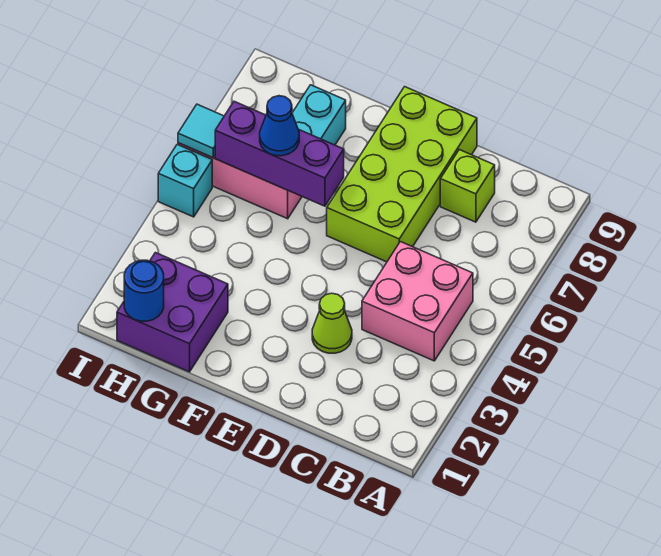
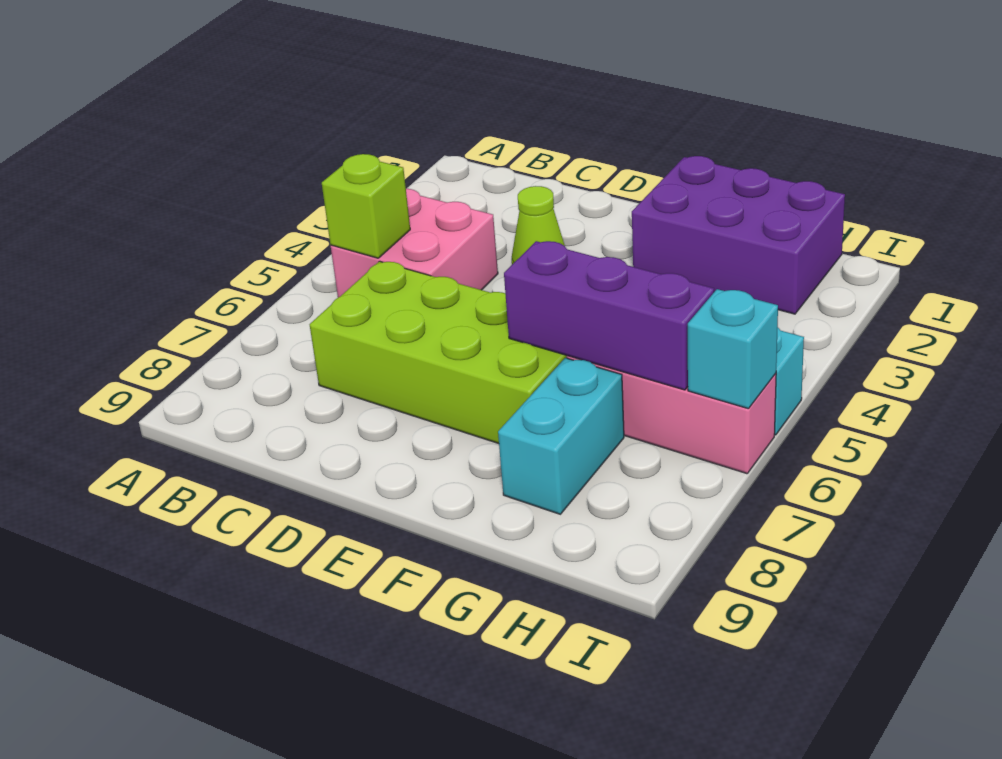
lime brick C8 level 1 -> lime brick B5 level 2
lime brick D6:E9 level 1 -> lime brick C6:F7 level 1
purple brick G1:H2 level 1 -> purple brick F1:H2 level 1
blue cone G6 level 3 -> none
blue round brick H1 level 2 -> none
cyan tile I6 level 2 -> cyan brick I6 level 2

